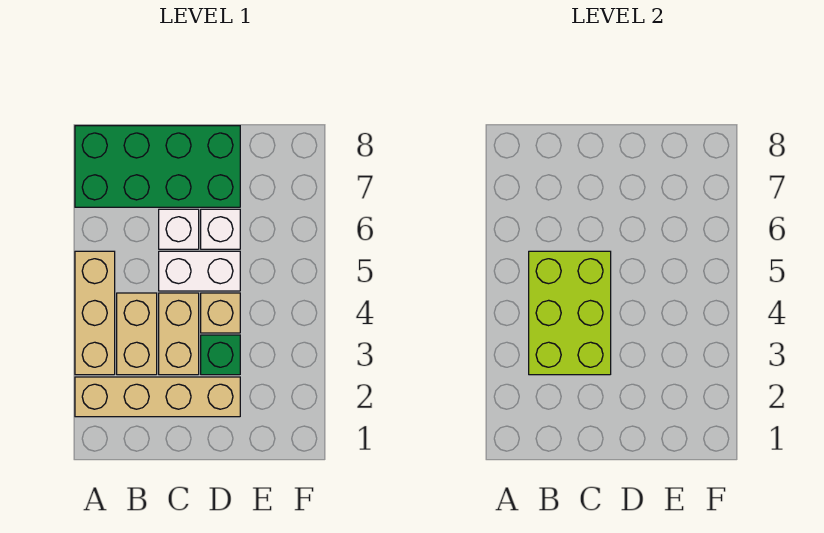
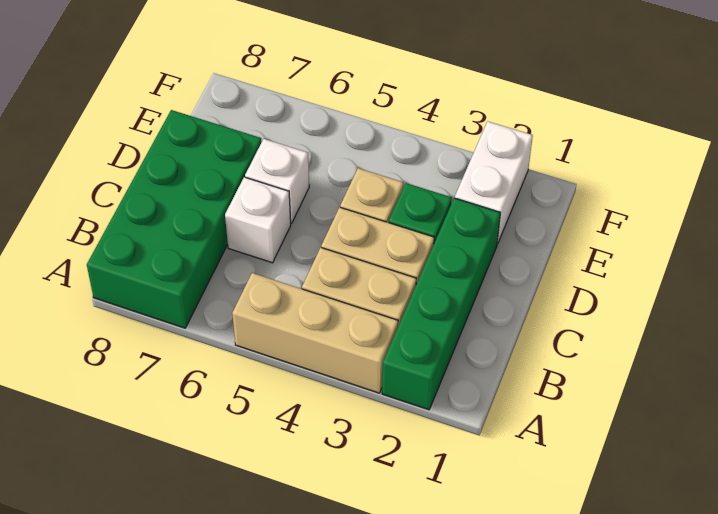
tan brick A2:D2 level 1 -> green brick A2:D2 level 1
lime brick B3:C5 level 2 -> none
white brick C5:D5 level 1 -> white brick E2:F2 level 1

